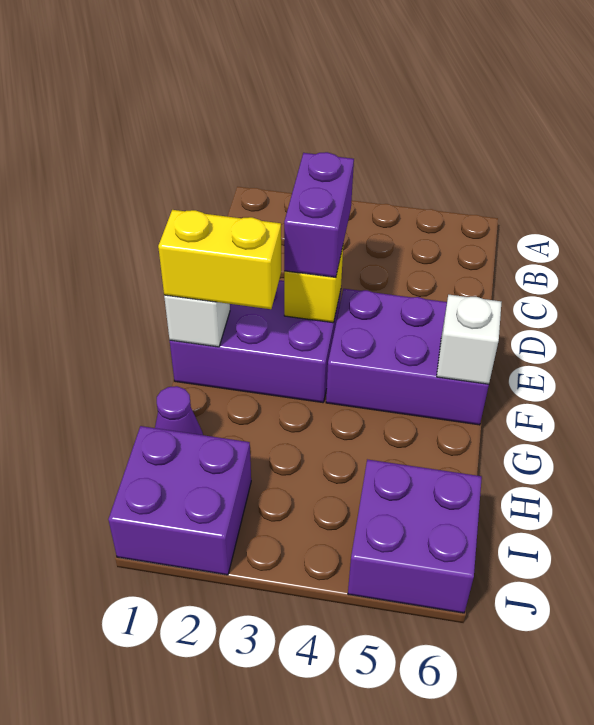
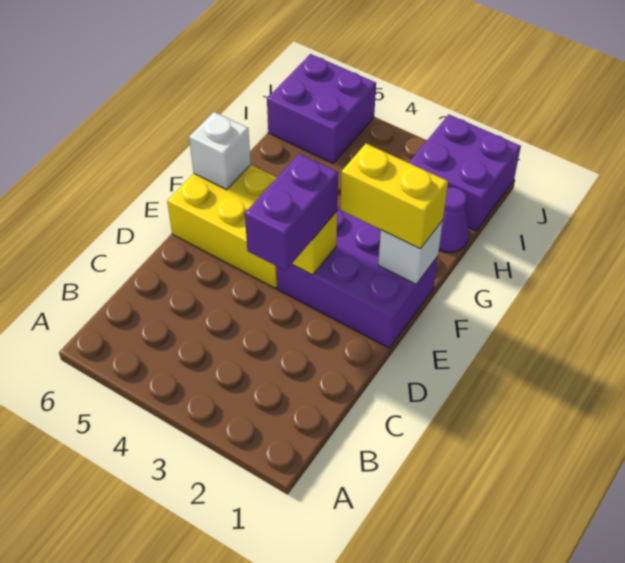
purple brick E4:F6 level 1 -> yellow brick E4:F6 level 1

